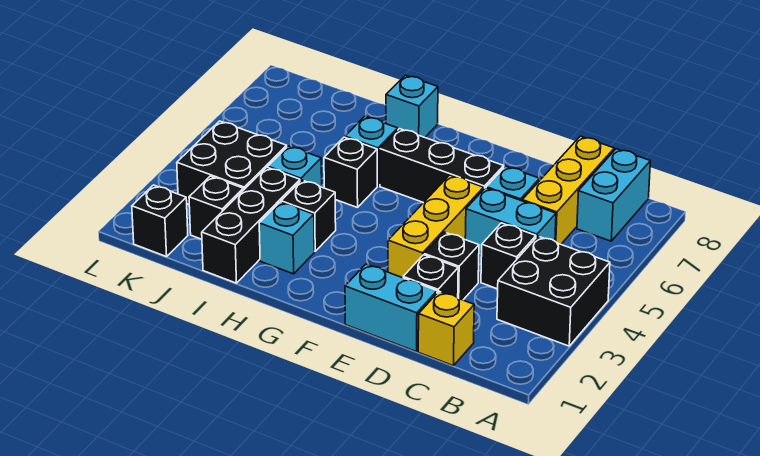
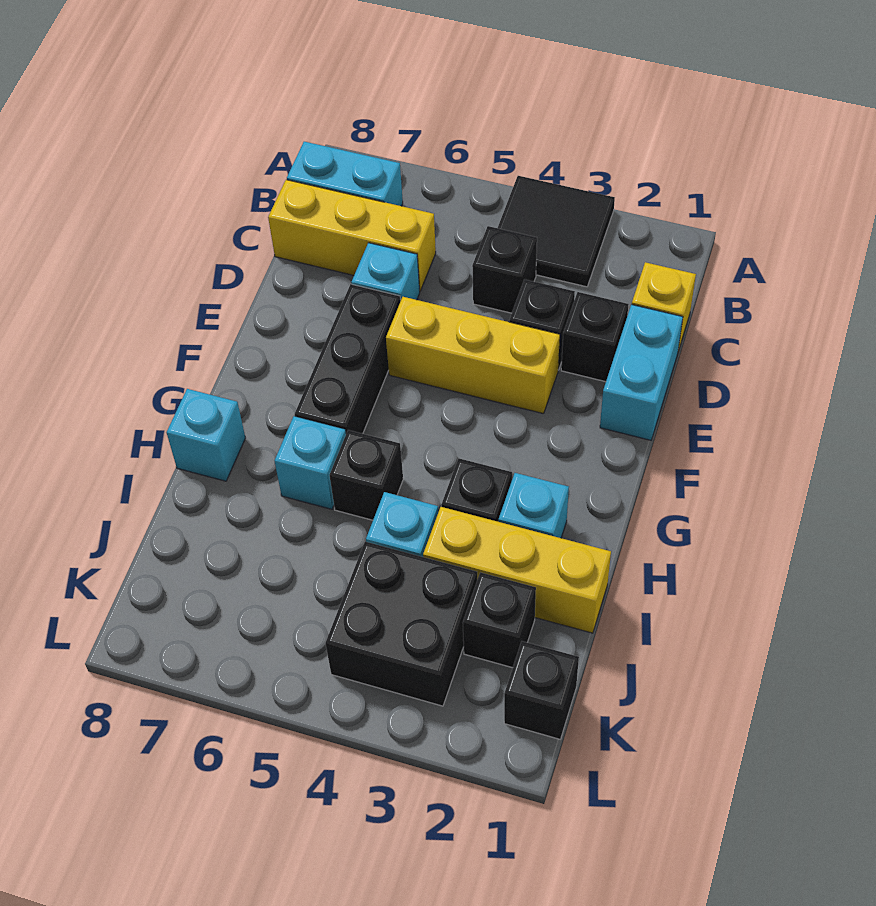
black brick A3:B4 level 1 -> black tile A3:B4 level 1
cyan brick C5:D5 level 1 -> none
black brick I1:I3 level 1 -> yellow brick I1:I3 level 1

